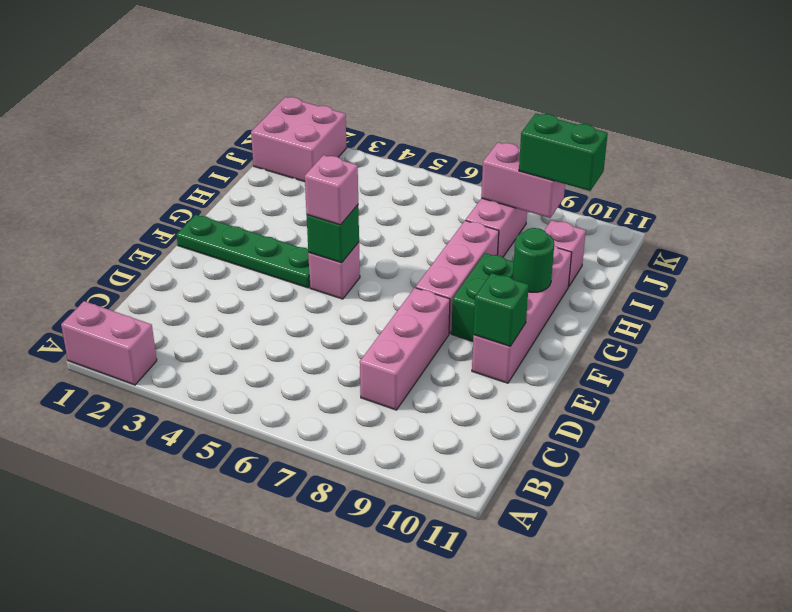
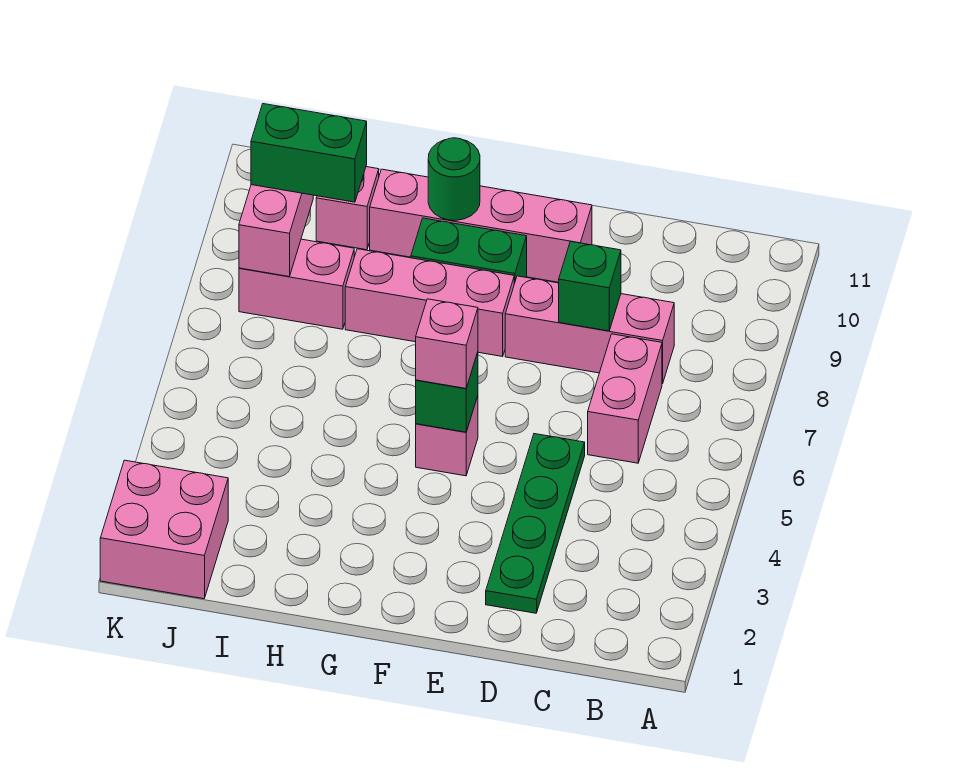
pink brick A1:A2 level 1 -> pink brick C6:C7 level 1
green brick E10 level 2 -> green brick D8 level 2
green plate F1:F4 level 1 -> green plate D2:D5 level 1
green brick J9:J10 level 3 -> green brick I9:J9 level 3

